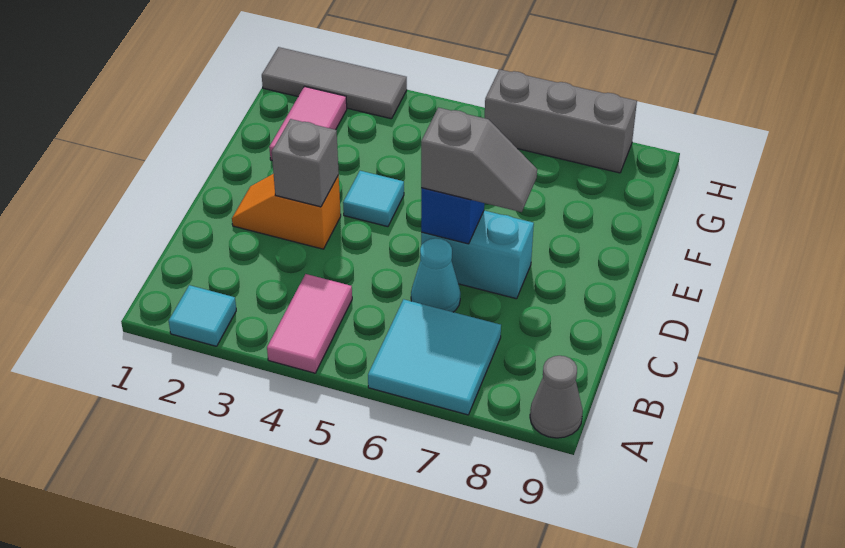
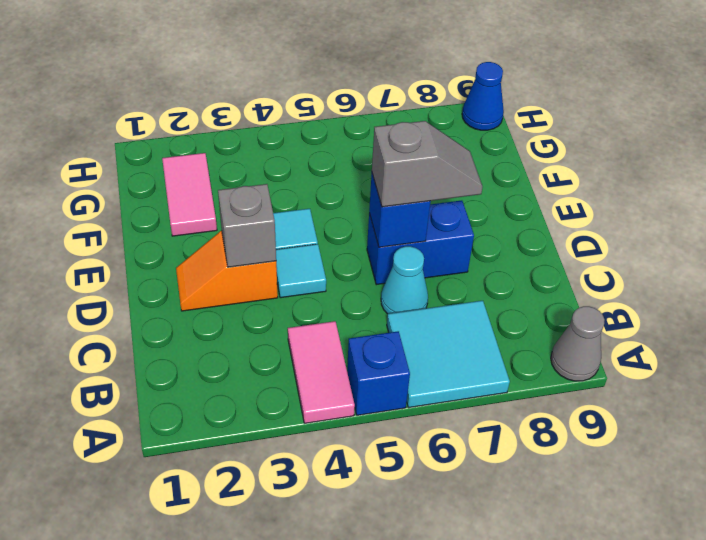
cyan tile A2 level 1 -> cyan tile D4 level 1
none -> blue brick A5 level 1
cyan brick D6:D7 level 1 -> blue brick D6:D7 level 1
grey tile H1:H3 level 1 -> none
grey brick H6:H8 level 1 -> none
none -> blue cone H9 level 1

